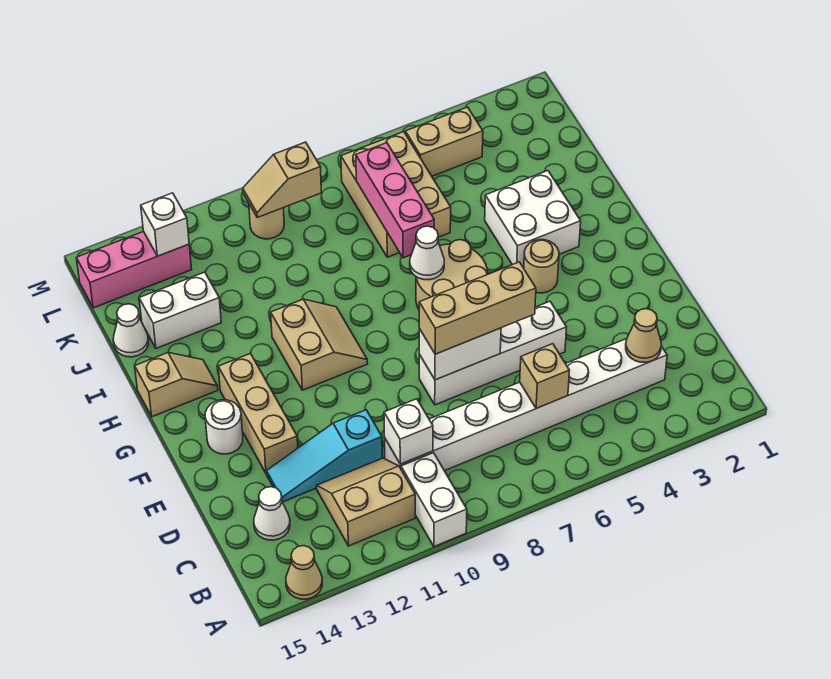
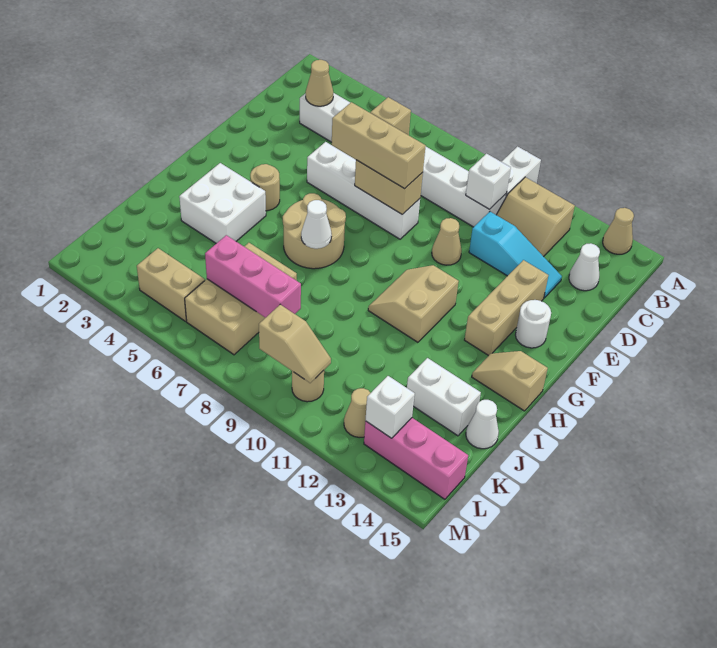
white brick E7:E8 level 2 -> tan brick E7:E8 level 2
none -> tan cone E10 level 1
pink brick I7:K7 level 2 -> pink brick K6:K8 level 2
none -> tan cone L12 level 1

